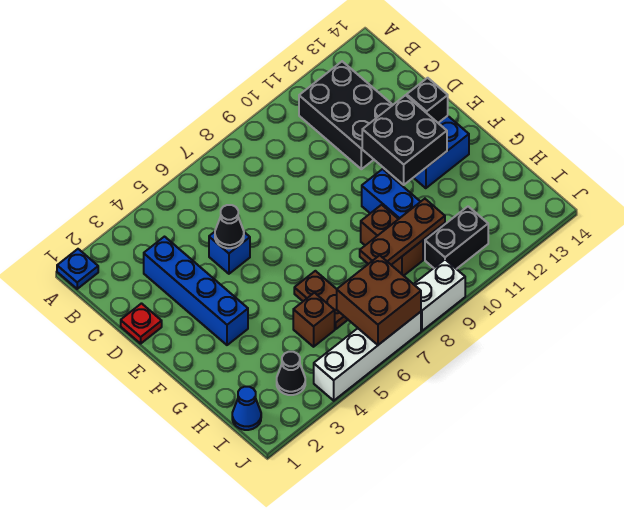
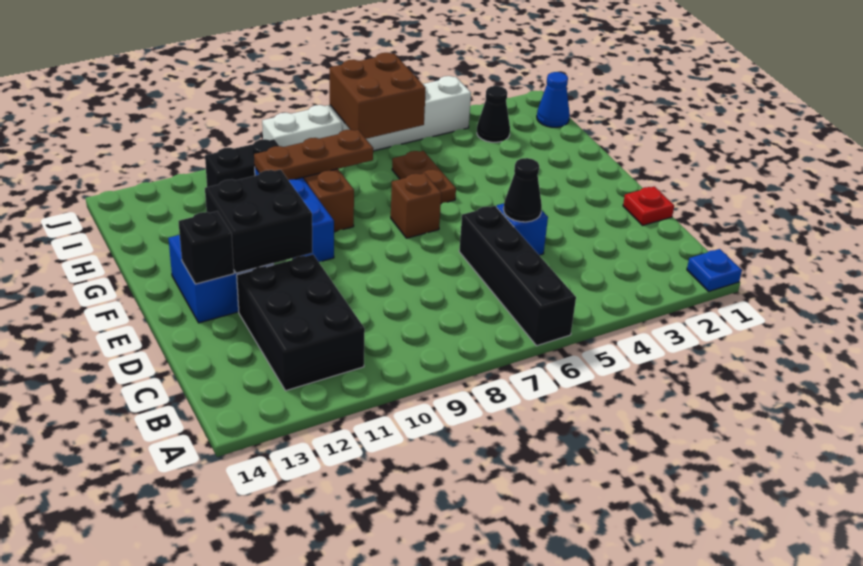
none -> black brick A6:D6 level 1
blue brick C3:F3 level 1 -> none
brown brick H5 level 1 -> brown brick F7 level 1

